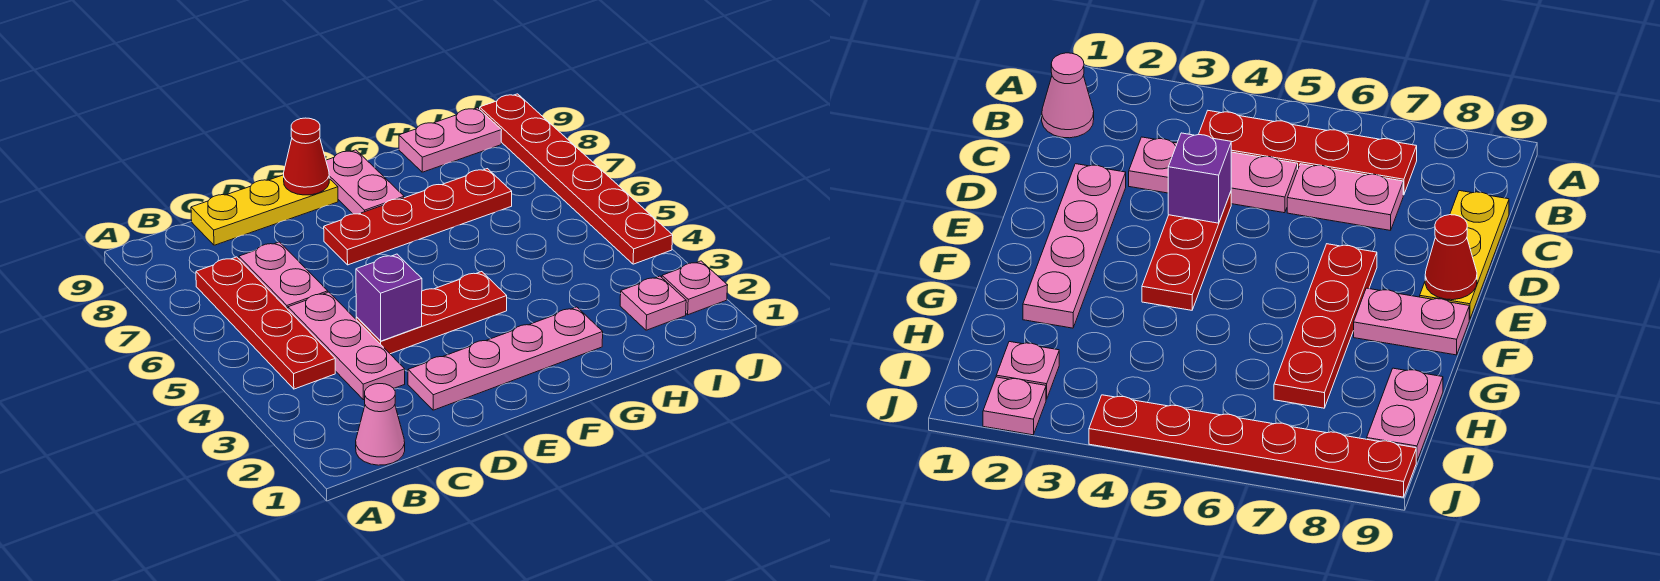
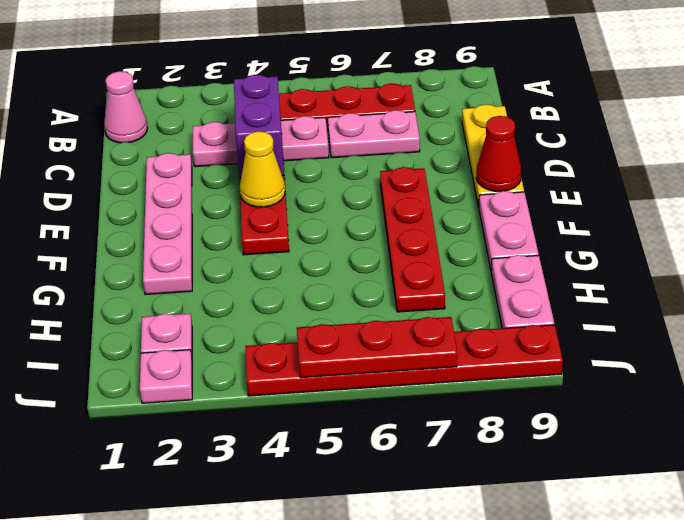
purple brick D4 level 2 -> purple brick C4:D4 level 2
none -> yellow cone E4 level 2
pink plate F8:F9 level 1 -> pink plate F9:G9 level 1
none -> red plate J5:J7 level 2

